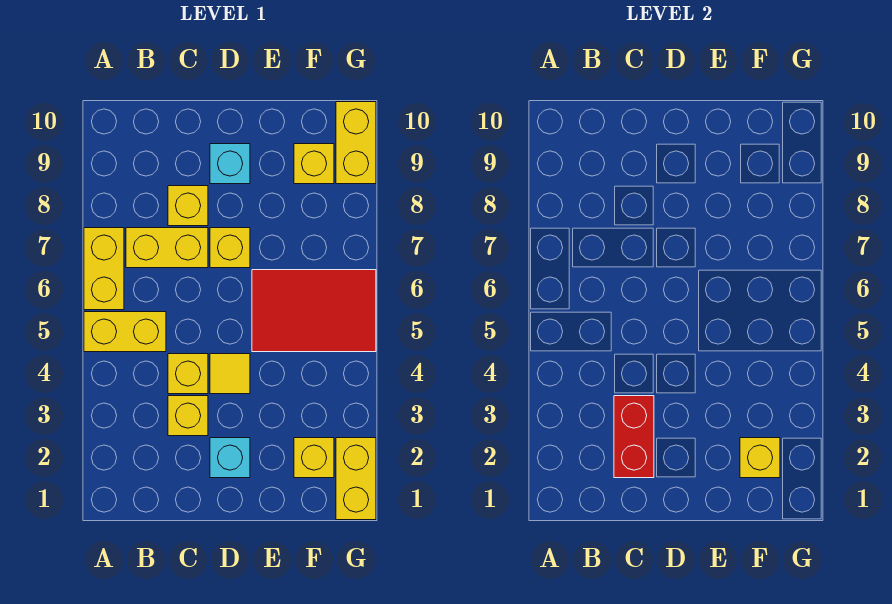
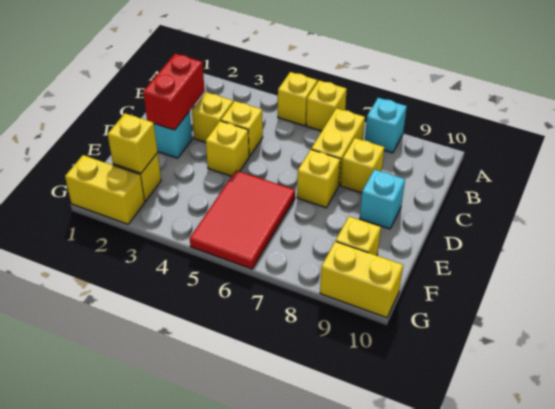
yellow brick A5:B5 level 1 -> yellow brick A5 level 1
yellow brick A6:A7 level 1 -> yellow brick A6 level 1
none -> cyan brick A8 level 1
red brick C2:C3 level 2 -> red brick C2:D2 level 2
yellow tile D4 level 1 -> yellow brick D4 level 1

